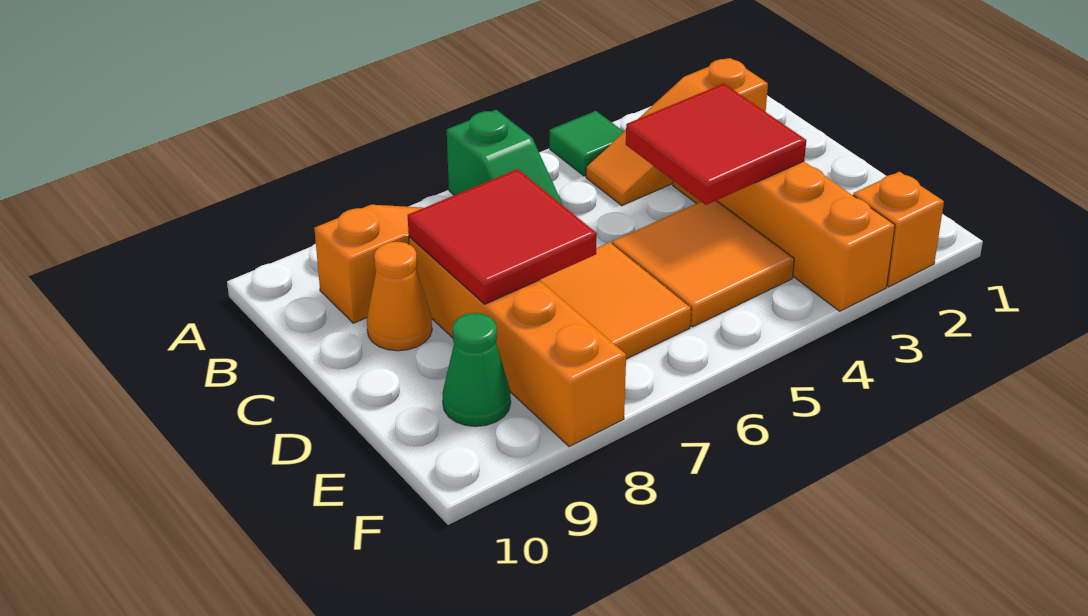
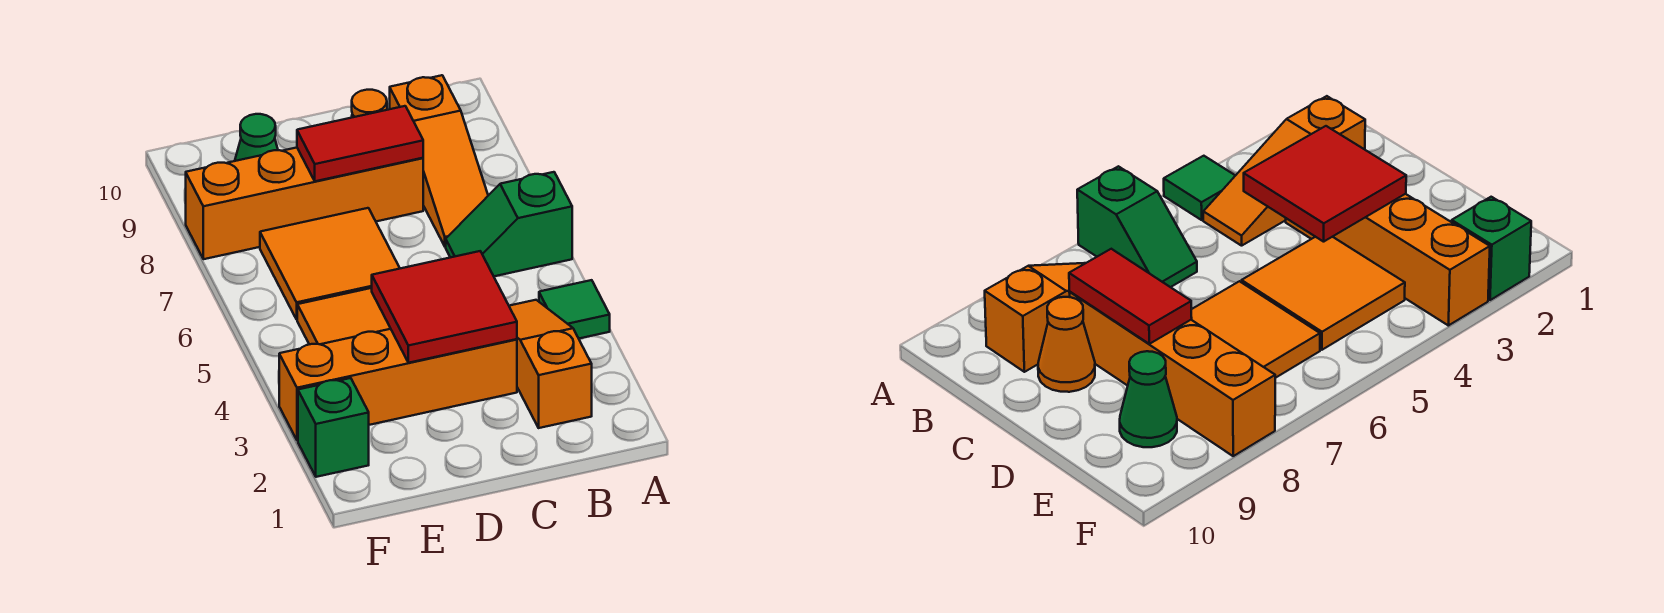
red tile C7:D8 level 2 -> red tile C8:D8 level 2
orange brick F2 level 1 -> green brick F2 level 1

